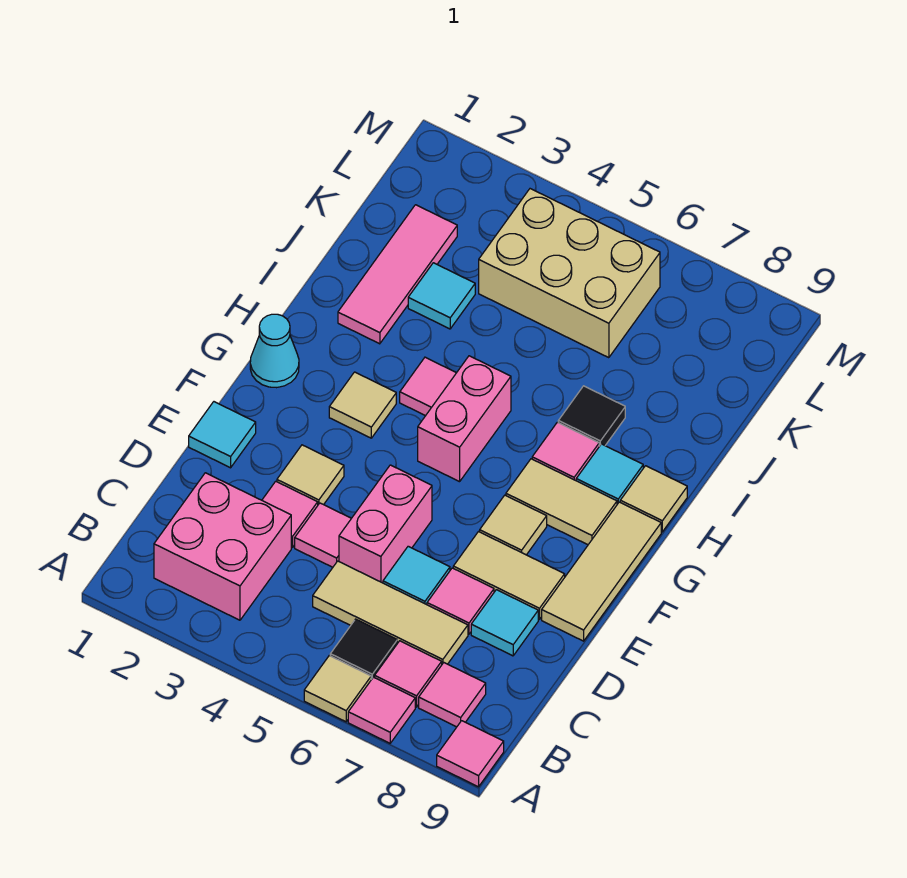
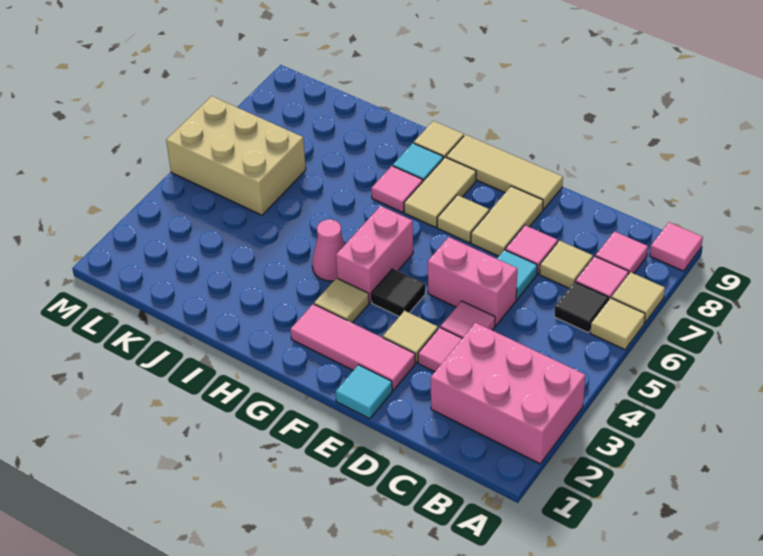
pink tile A7 level 1 -> tan tile A7 level 1
pink brick B2:C3 level 1 -> pink brick A2:C3 level 1
tan tile C5:C7 level 1 -> tan tile C7 level 1
cyan tile D8 level 1 -> none
cyan cone G1 level 1 -> none
pink brick G5:H5 level 1 -> pink brick G4:G5 level 1
pink tile H4 level 1 -> pink cone H4 level 1
pink tile I2:K2 level 1 -> pink tile E2:G2 level 1
black tile I7 level 1 -> black tile F4 level 1
cyan tile J3 level 1 -> none
tan brick K4:L6 level 1 -> tan brick K5:M6 level 1

